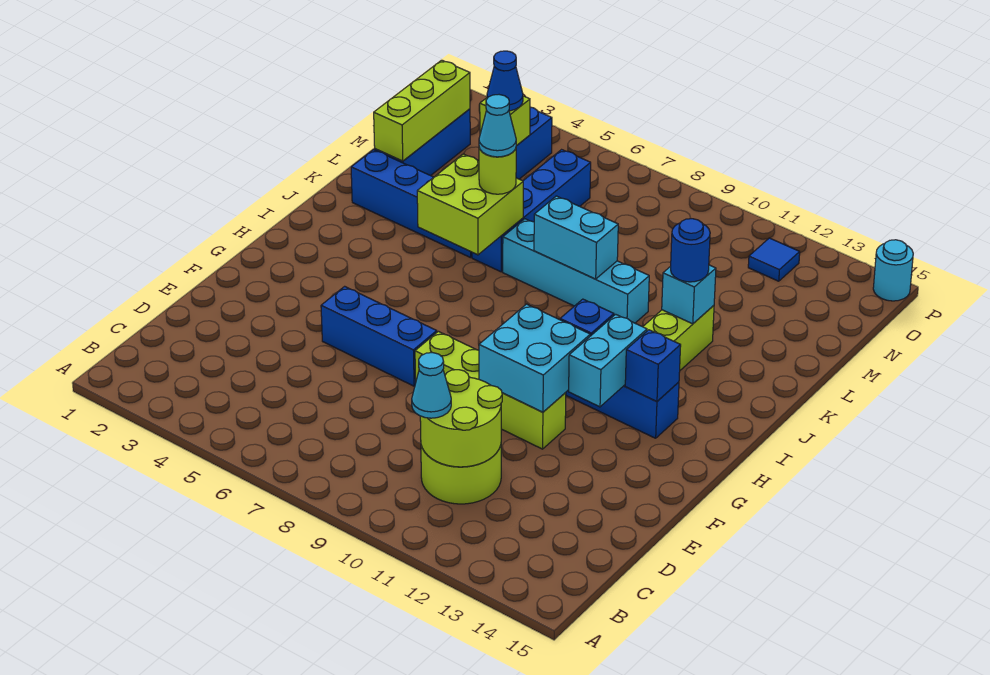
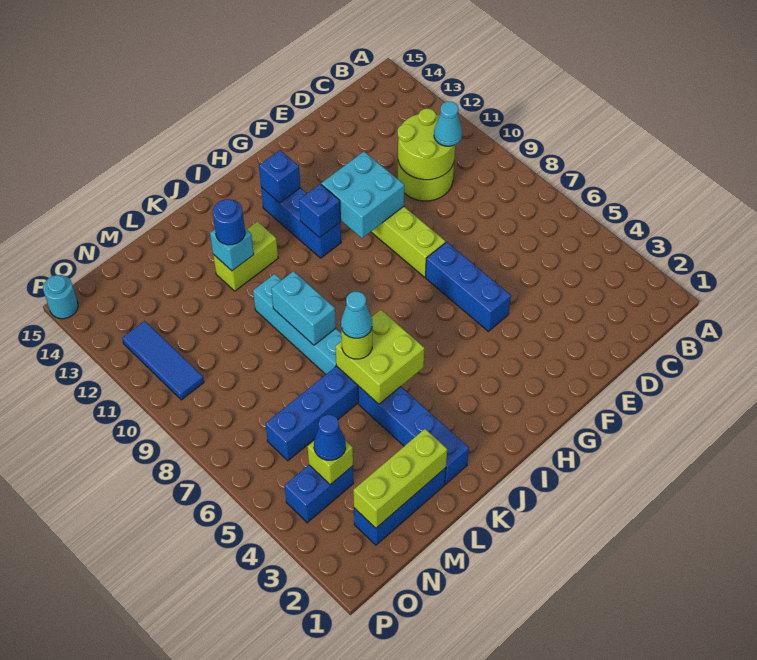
cyan brick G12:H12 level 2 -> none
blue tile O12 level 1 -> blue tile O10:O12 level 1

